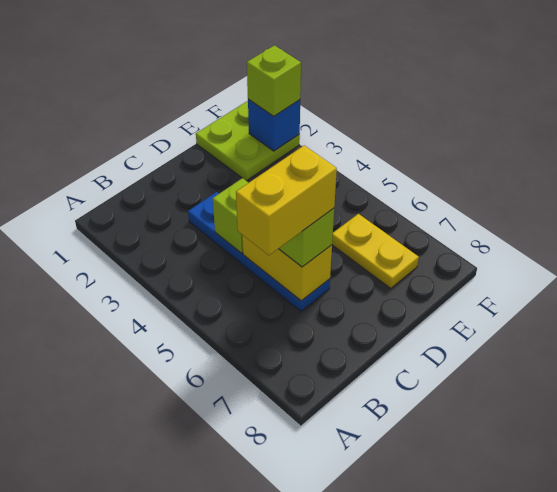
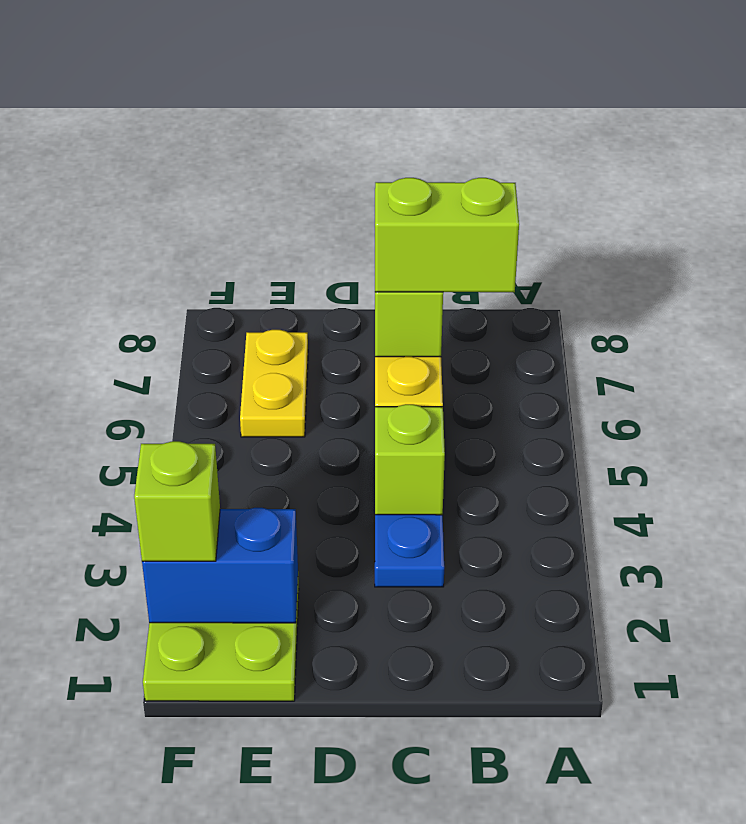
yellow brick B6:C6 level 4 -> lime brick B6:C6 level 4
blue brick F2 level 2 -> blue brick E2:F2 level 2

